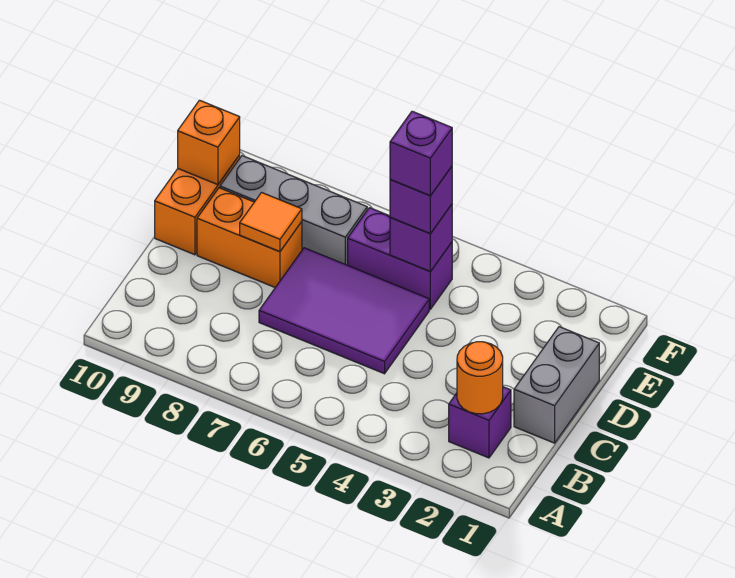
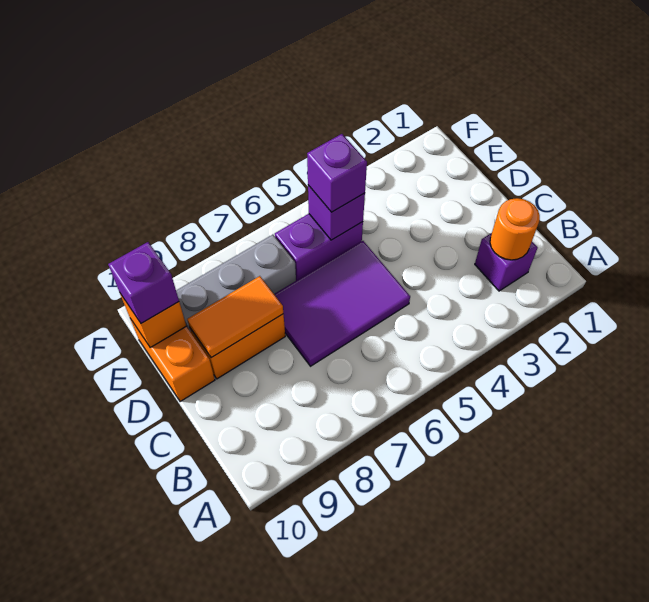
grey brick C1:D1 level 1 -> none
orange tile D8 level 2 -> orange tile D8:D9 level 2
purple brick E5 level 4 -> purple brick E10 level 3

